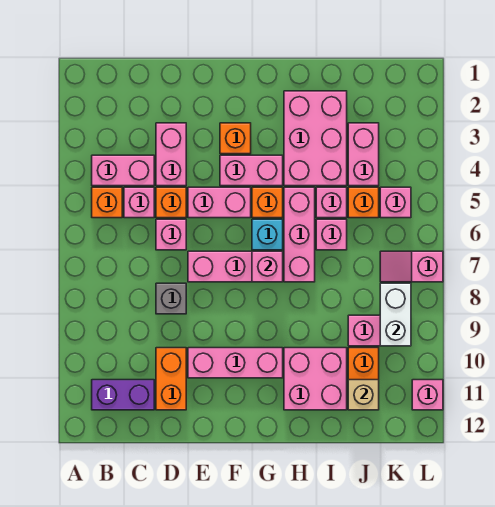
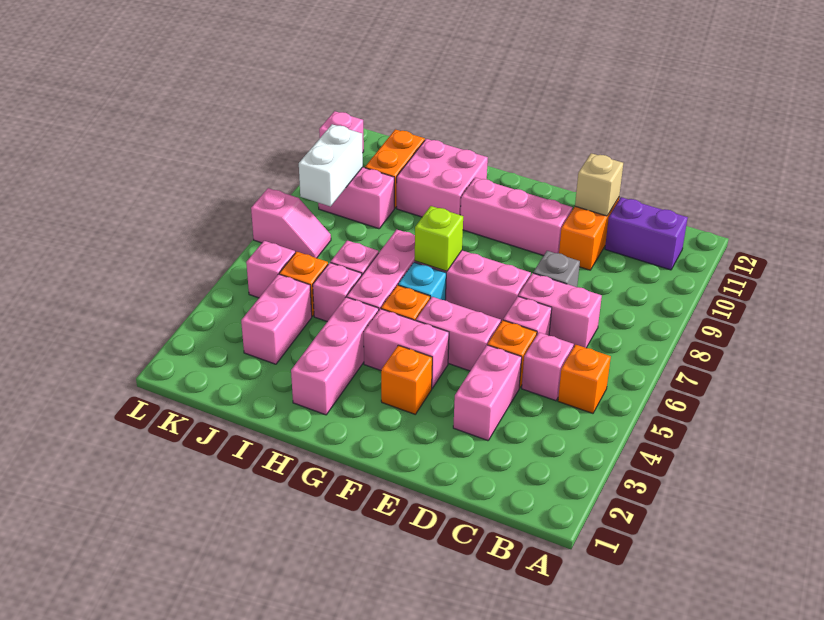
pink brick B4:C4 level 1 -> pink brick C7:D7 level 1
pink brick G7 level 2 -> lime brick G7 level 2
pink brick H2:I4 level 1 -> pink brick H2:H4 level 1
tan brick J11 level 2 -> tan brick D11 level 2

